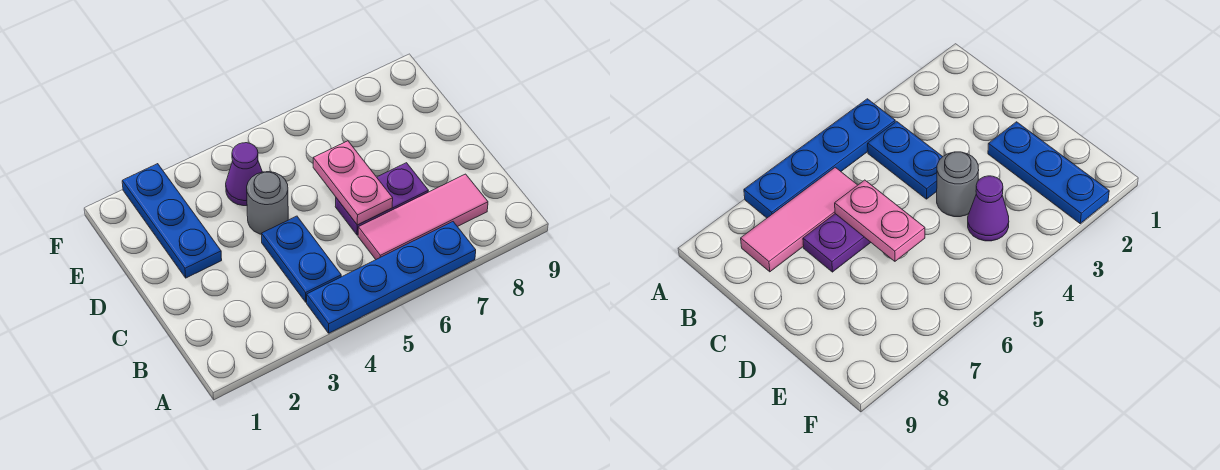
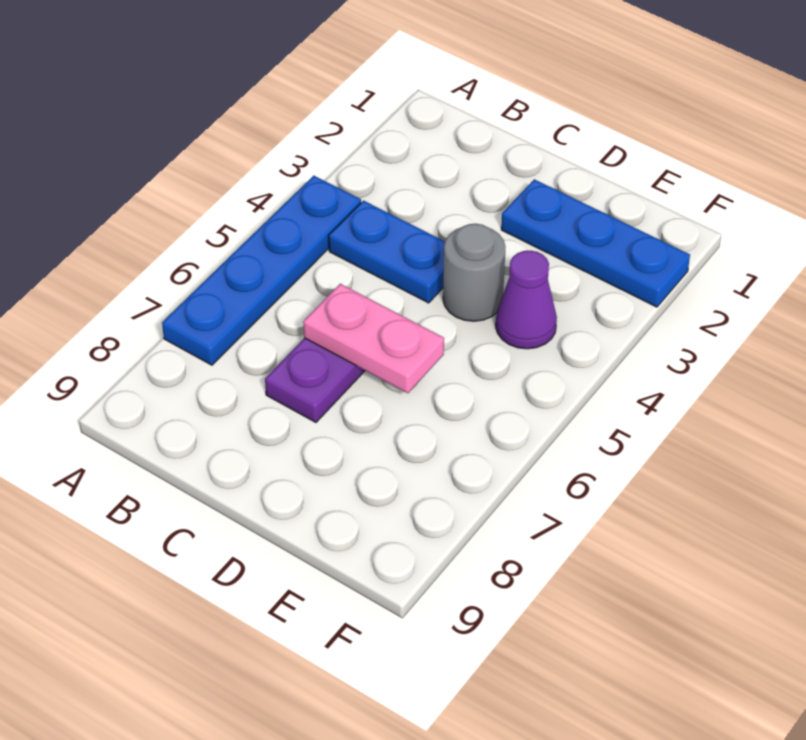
pink tile B6:B8 level 1 -> none

